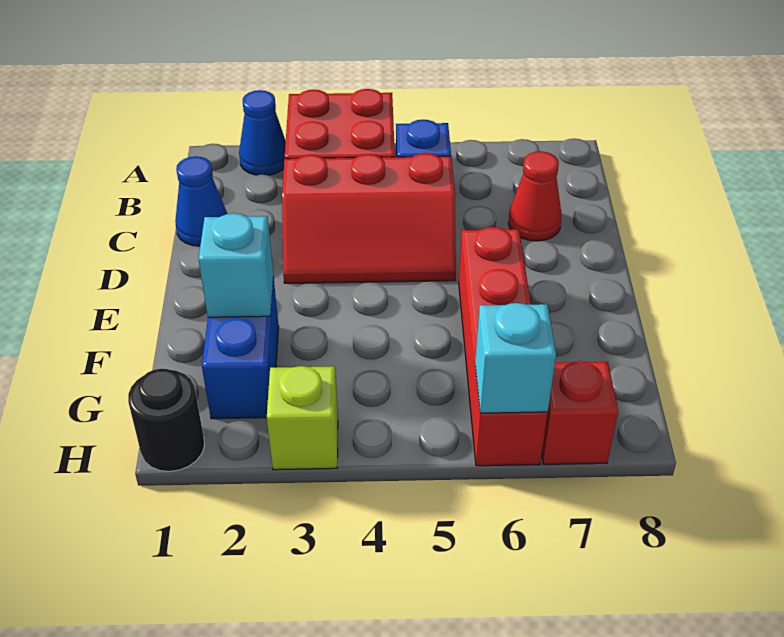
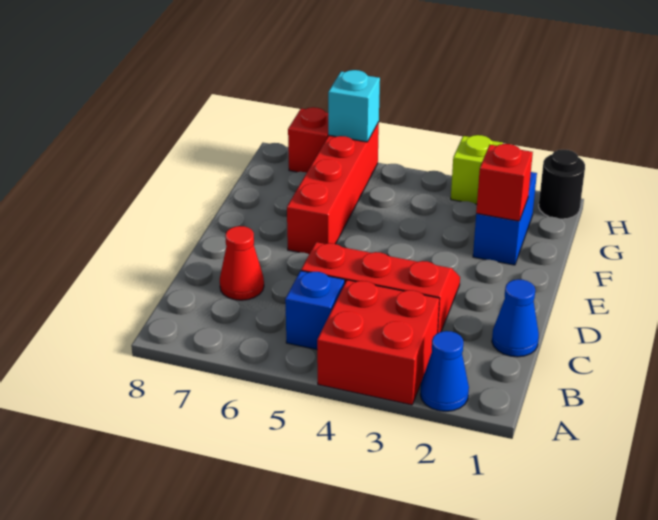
cyan brick F2 level 2 -> red brick F2 level 2

